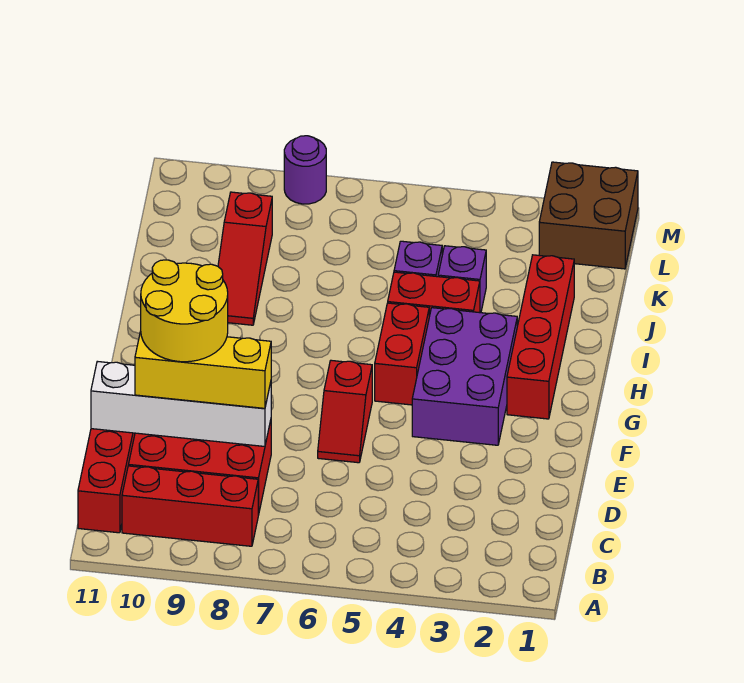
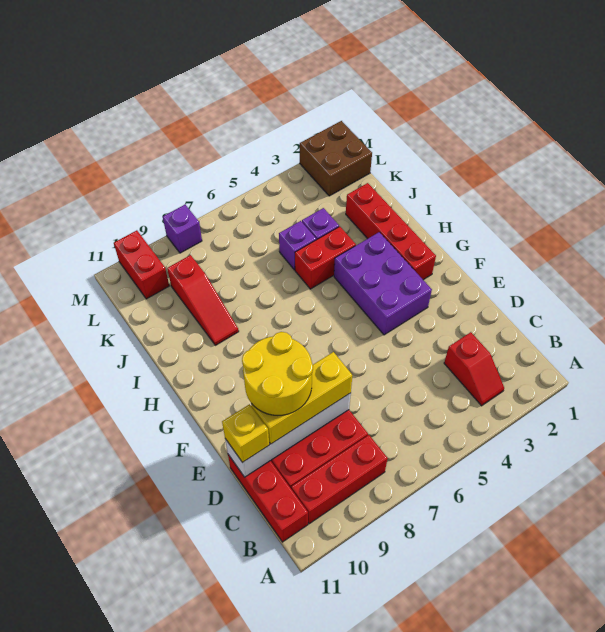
none -> yellow brick D11 level 3
red slope E6:F6 level 1 top F -> red slope B3:C3 level 1 top C
red brick G5:H5 level 1 -> red brick L10:M10 level 1
purple round brick M8 level 1 -> purple brick M8 level 1

